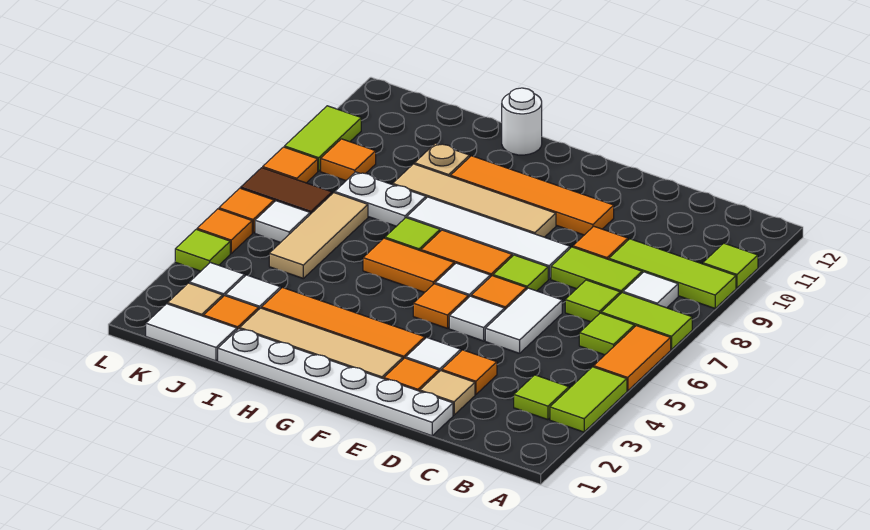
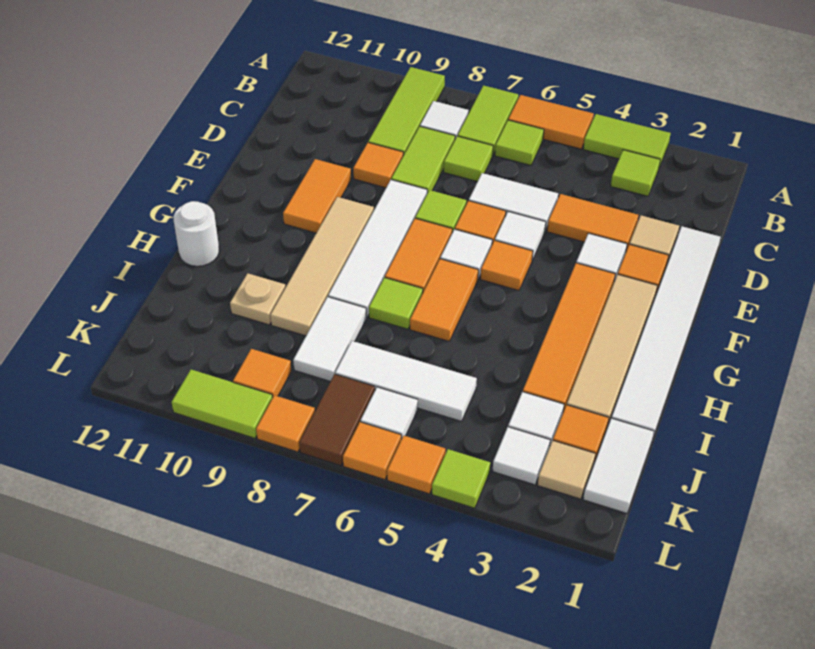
lime tile A10 level 1 -> none
white plate D1:I1 level 1 -> white tile D1:I1 level 1
orange tile D3 level 1 -> orange tile D3:D4 level 1
orange tile E10:H10 level 1 -> orange tile E10:F10 level 1
white plate I8:J8 level 1 -> white tile I8:J8 level 1
tan tile J5:J7 level 1 -> white tile J5:J7 level 1

